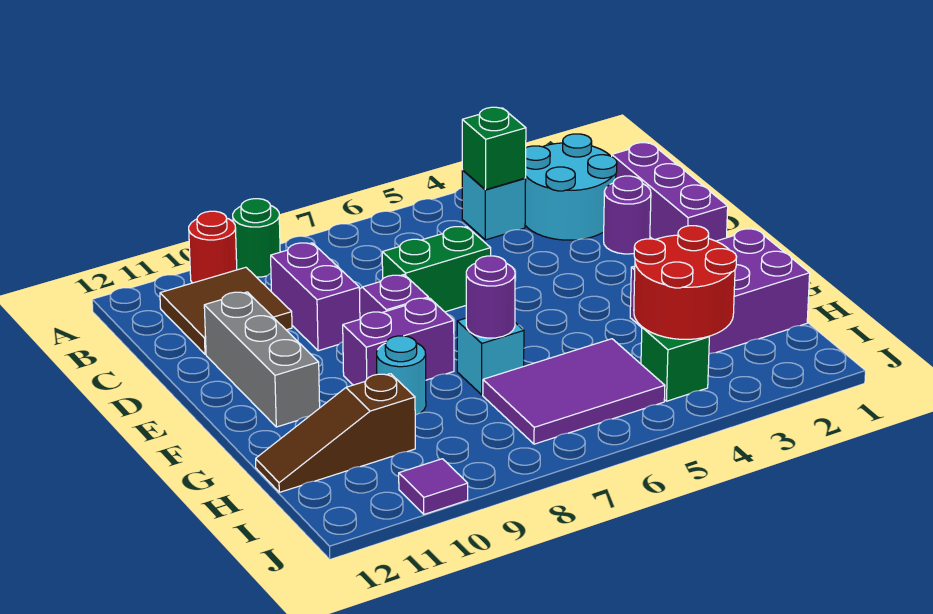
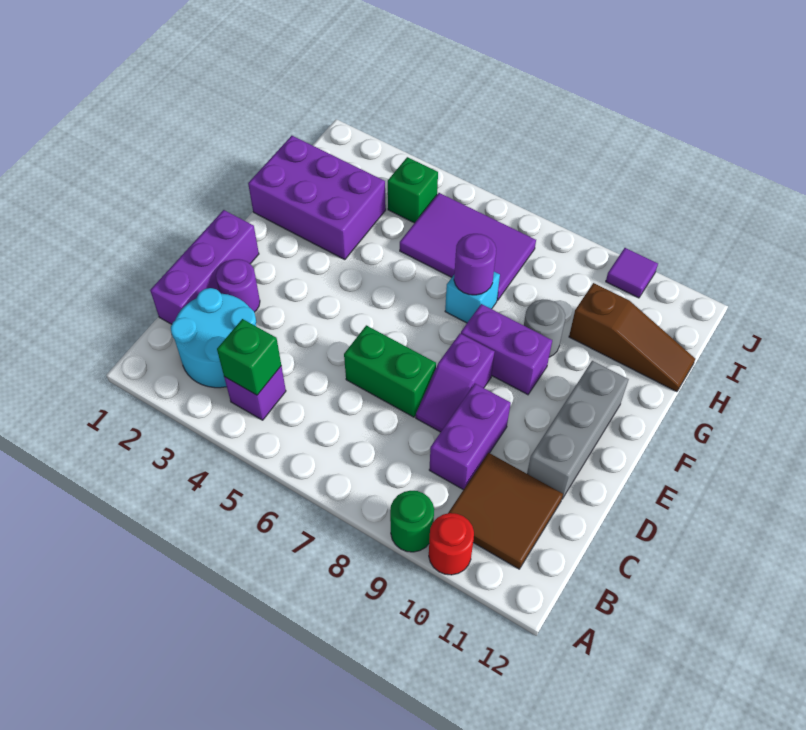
cyan brick B4 level 1 -> purple brick B4 level 1
cyan round brick G9 level 1 -> grey round brick G9 level 1
red round brick H3:I4 level 2 -> none

